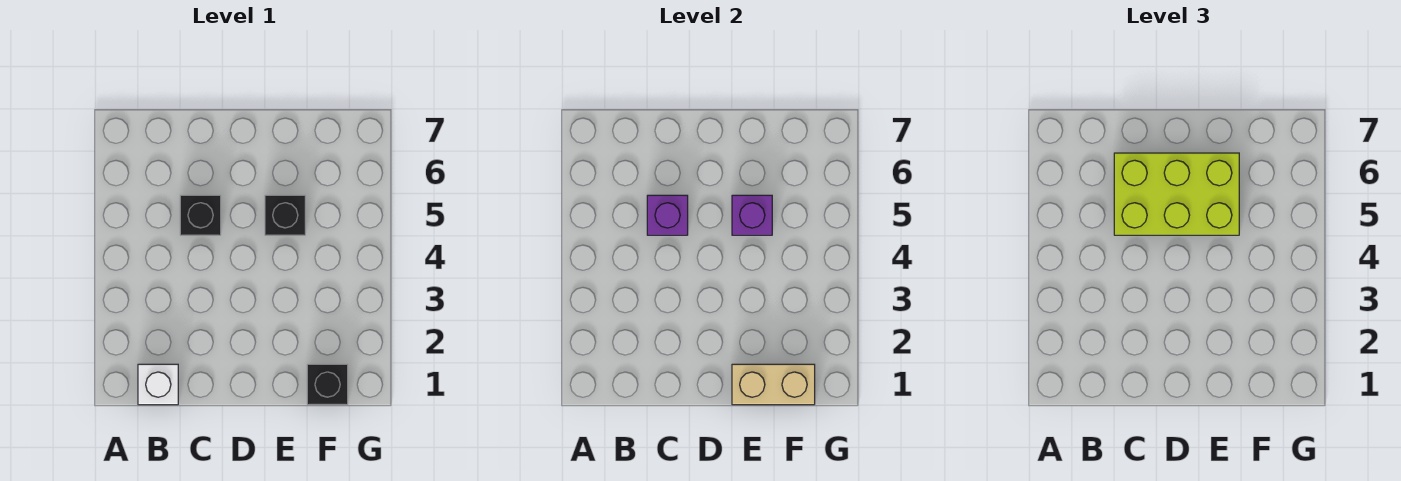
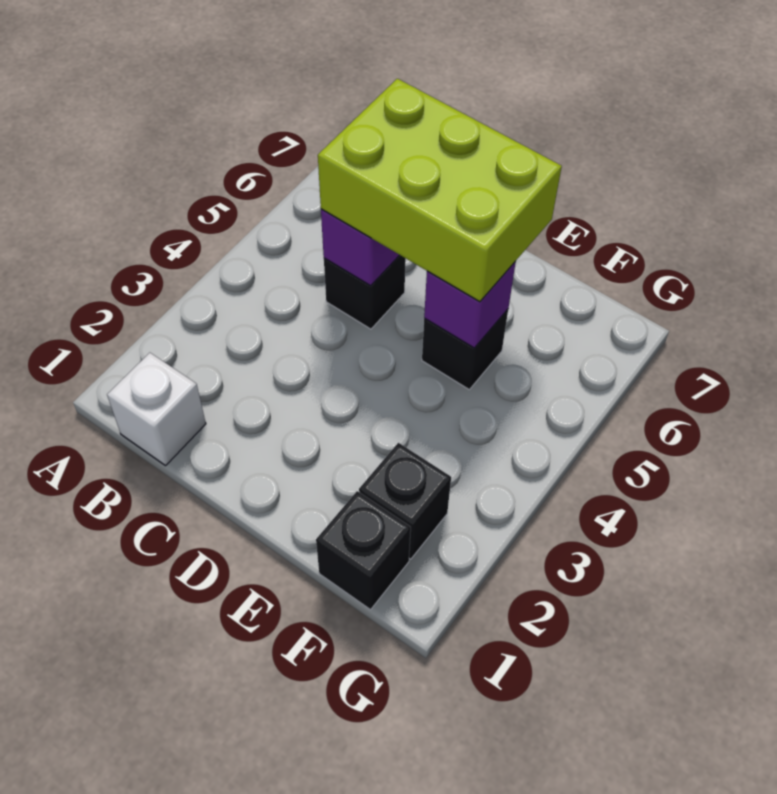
tan brick E1:F1 level 2 -> none
none -> black brick F2 level 1

